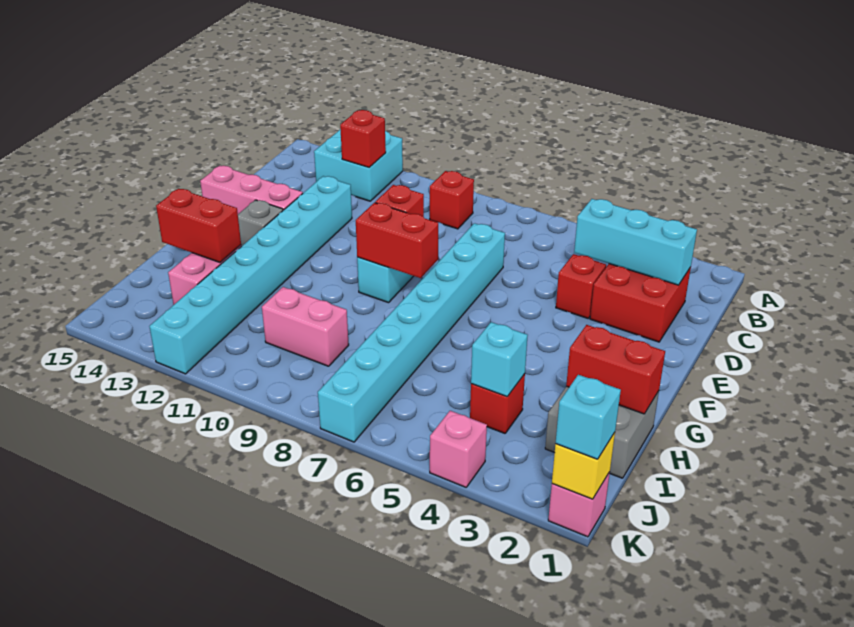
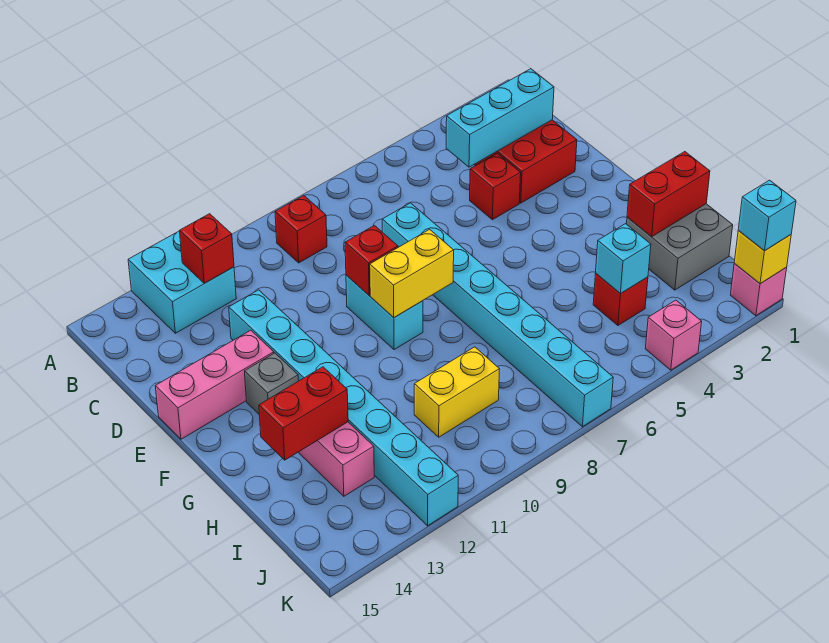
red brick F8:F9 level 2 -> yellow brick F8:F9 level 2
pink brick I9:I10 level 1 -> yellow brick I9:I10 level 1

